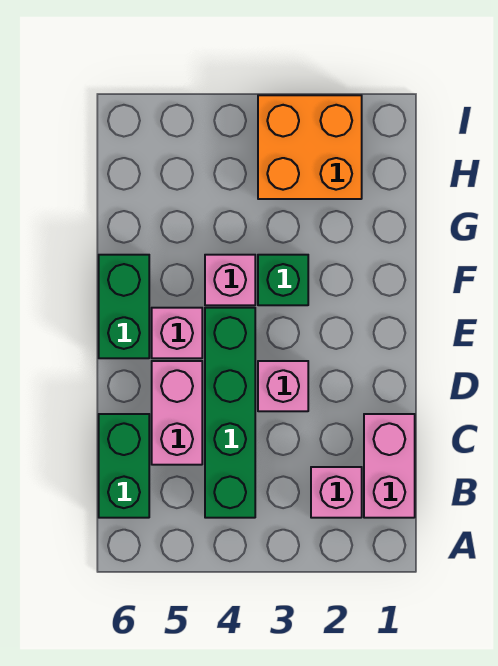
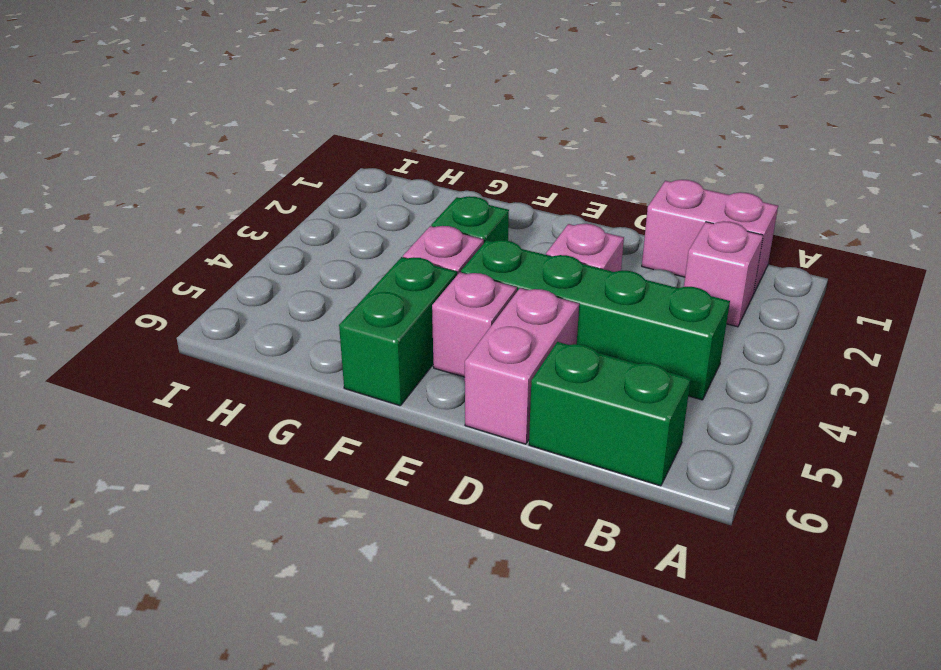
pink brick C5:D5 level 1 -> pink brick D5:D6 level 1
green brick E6:F6 level 1 -> green brick F5:F6 level 1
orange brick H2:I3 level 1 -> none

